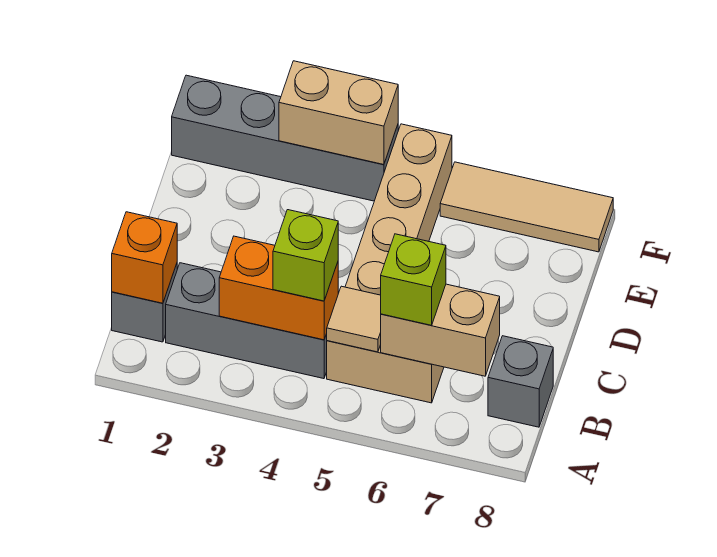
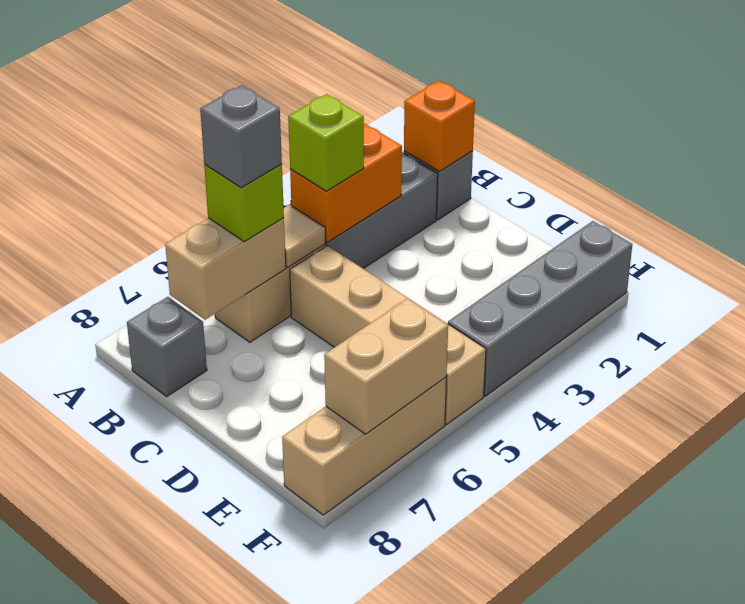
none -> grey brick B6 level 4
tan brick F3:F4 level 2 -> tan brick F6:F7 level 2
tan tile F6:F8 level 1 -> tan brick F6:F8 level 1

